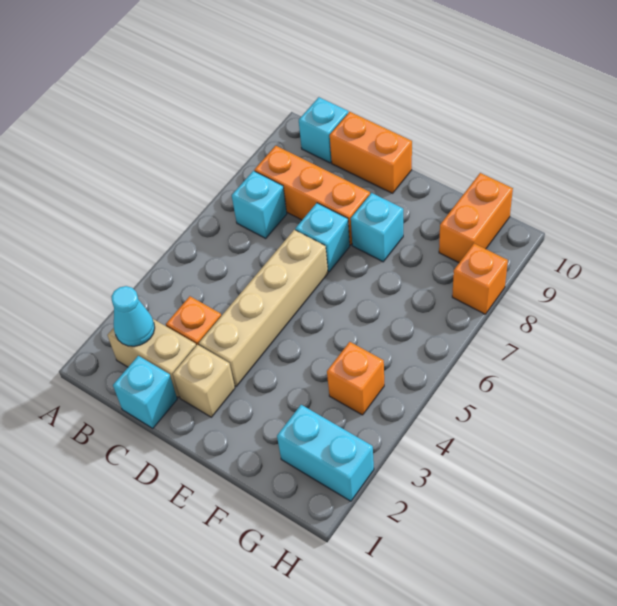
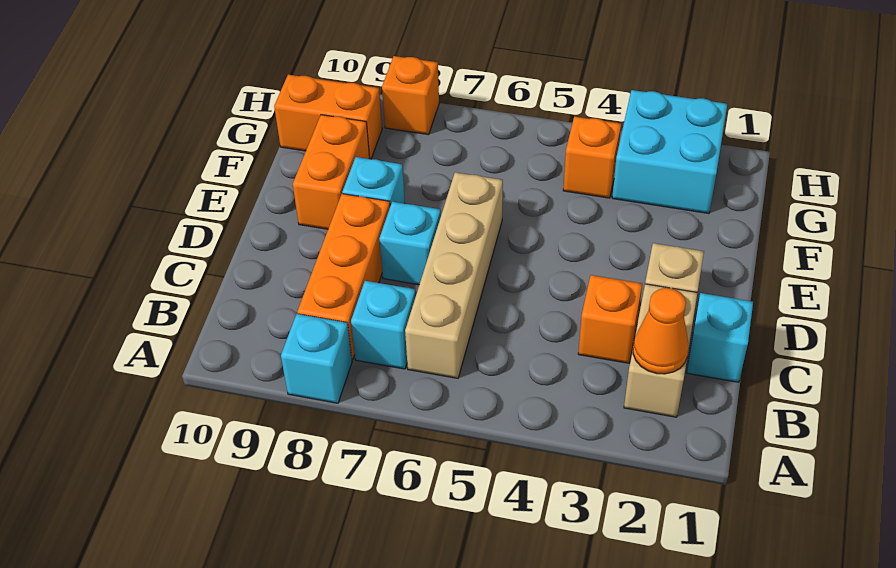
cyan cone B2 level 2 -> orange cone B2 level 2
cyan brick B10 level 1 -> cyan brick A8 level 1
orange brick C10:D10 level 1 -> orange brick E9:F9 level 1
tan brick D3:D6 level 1 -> tan brick B6:E6 level 1
cyan brick G2:H2 level 1 -> cyan brick G2:H3 level 1

